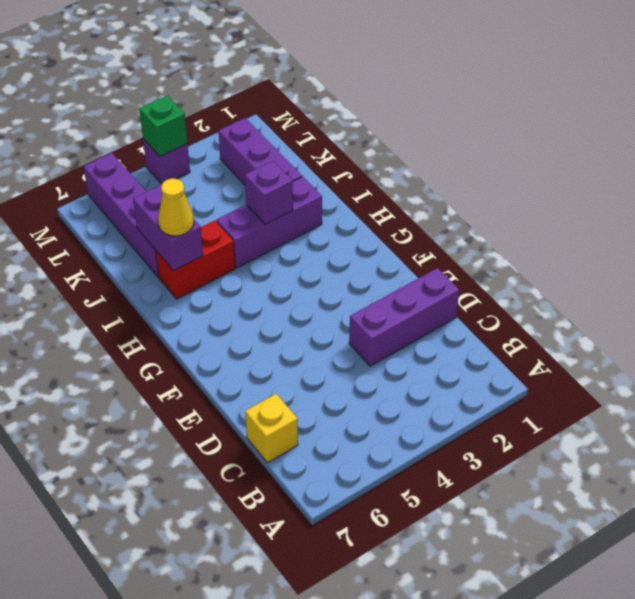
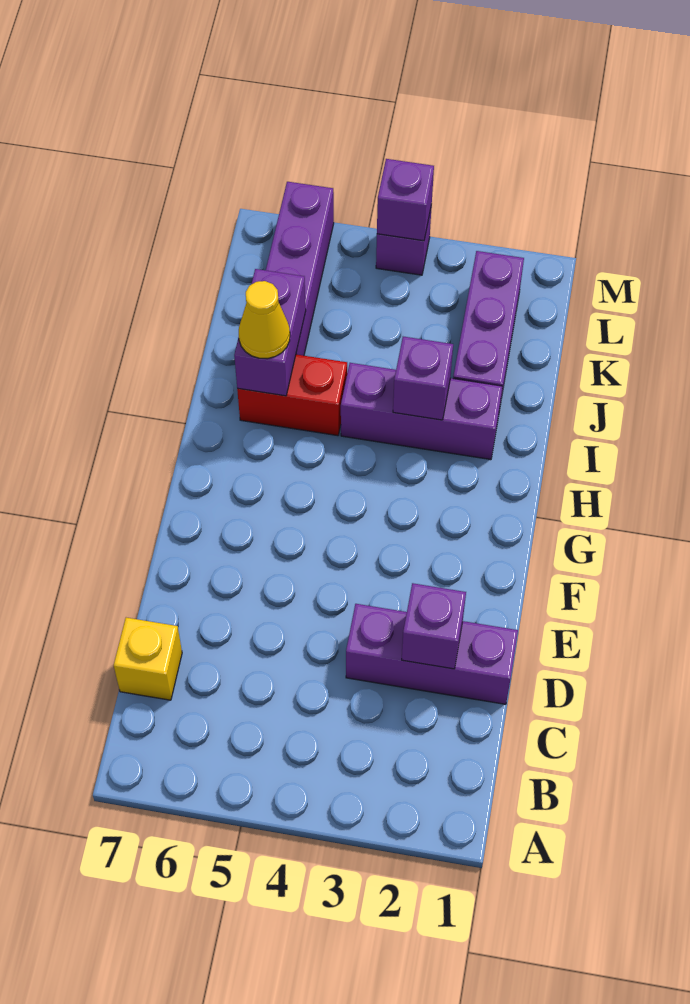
none -> purple brick D2 level 2
green brick M4 level 2 -> purple brick M4 level 2

